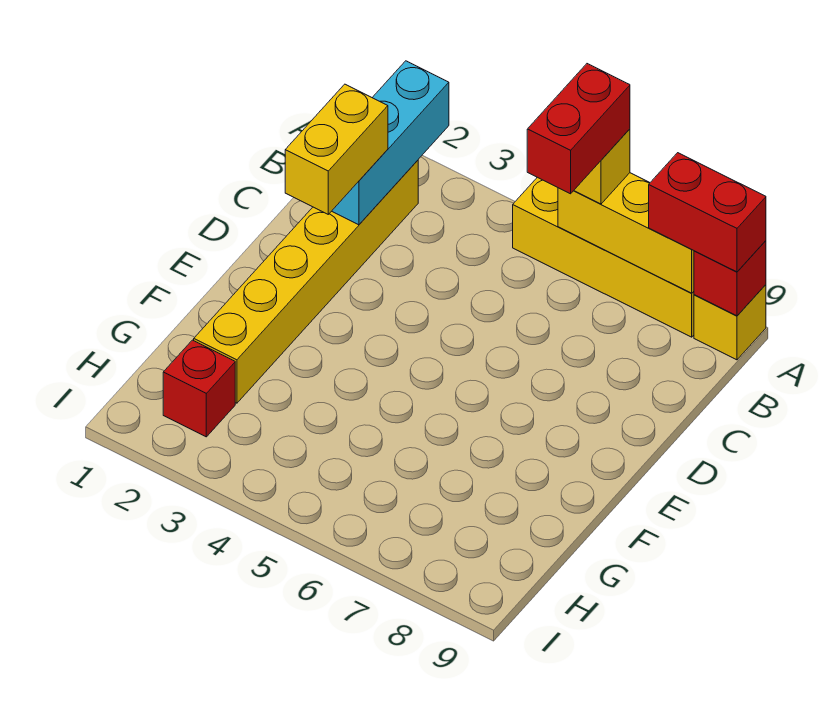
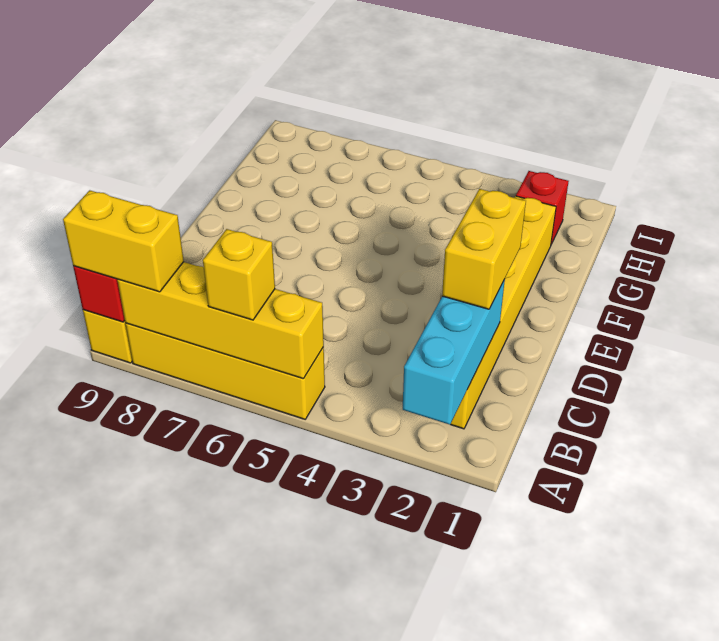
yellow brick A6:A8 level 2 -> yellow brick A5:A8 level 2
red brick A6:B6 level 4 -> none
red brick A8:A9 level 3 -> yellow brick A8:A9 level 3

